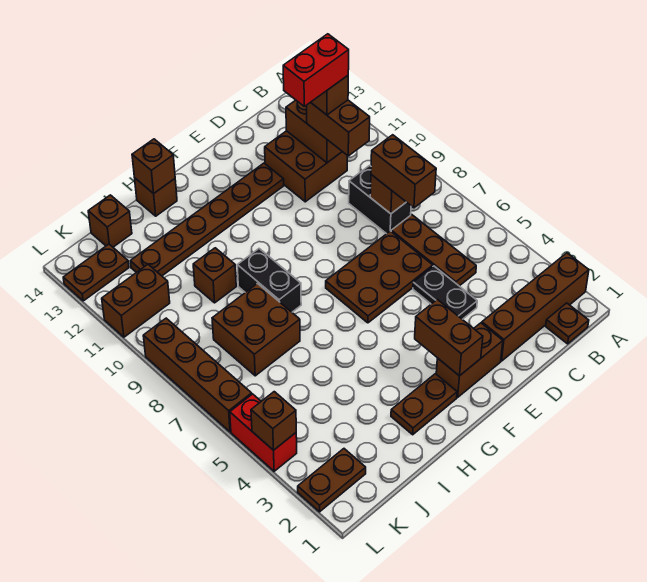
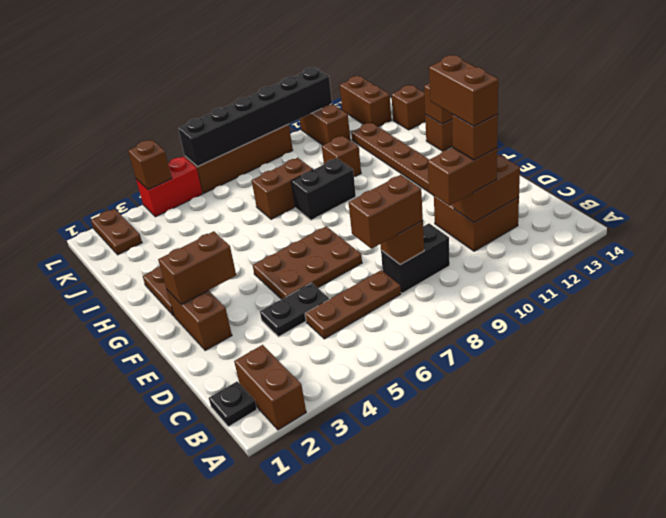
brown brick A2:D2 level 1 -> brown brick A2:B2 level 1
brown plate B1 level 1 -> black plate B1 level 1
red brick C11:D11 level 5 -> brown brick C11:D11 level 5
brown plate D6:F7 level 1 -> brown plate E5:F7 level 1
brown brick I7:J8 level 1 -> brown brick I7:I8 level 1
brown plate K13:L13 level 1 -> brown brick K13:L13 level 1
none -> black brick L6:L11 level 2

